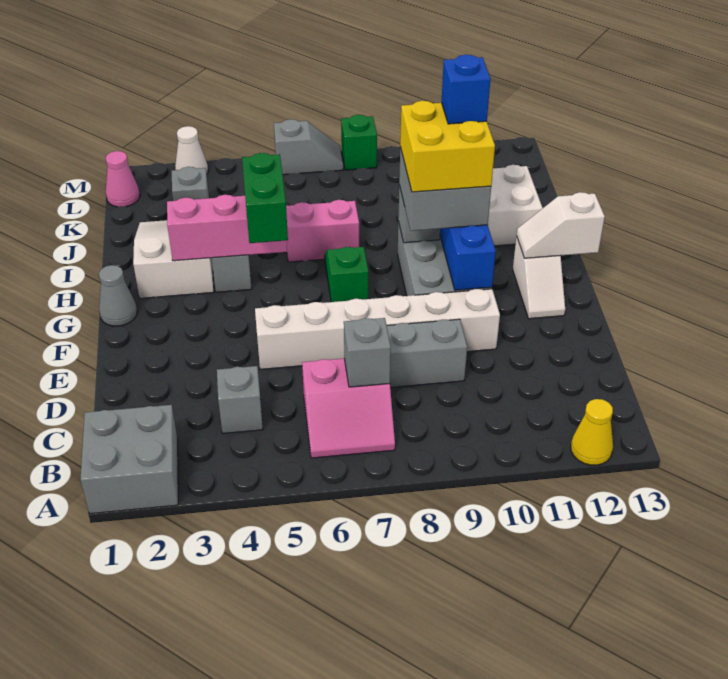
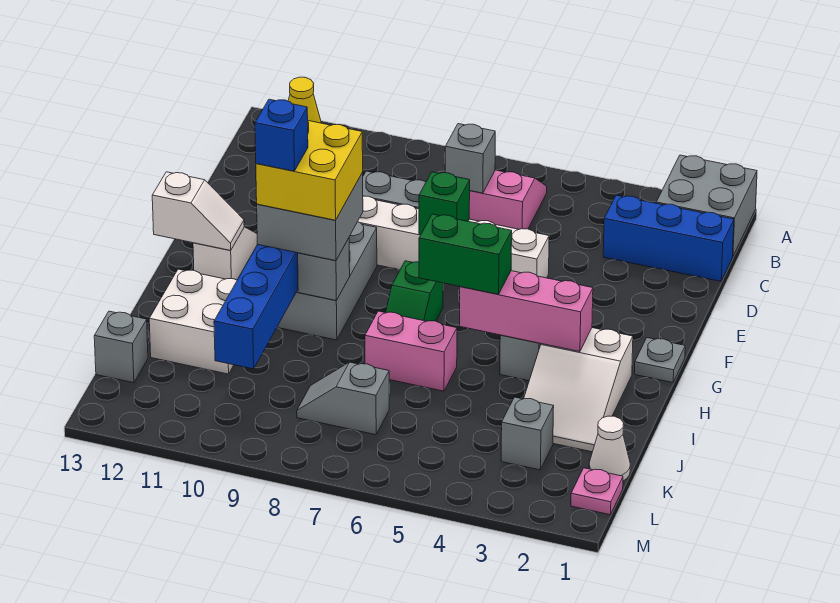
none -> blue brick C1:C3 level 1
grey brick C4 level 1 -> grey brick K13 level 1
grey cone G1 level 1 -> grey plate G1 level 1
green brick G5:H5 level 3 -> green brick H5:H6 level 3
pink cone L1 level 1 -> pink plate L1 level 1
white cone M3 level 1 -> white cone K1 level 1
grey slope M6:M7 level 1 top 6 -> grey slope K7:K8 level 1 top 7
green brick M8 level 1 -> green brick E7 level 2

